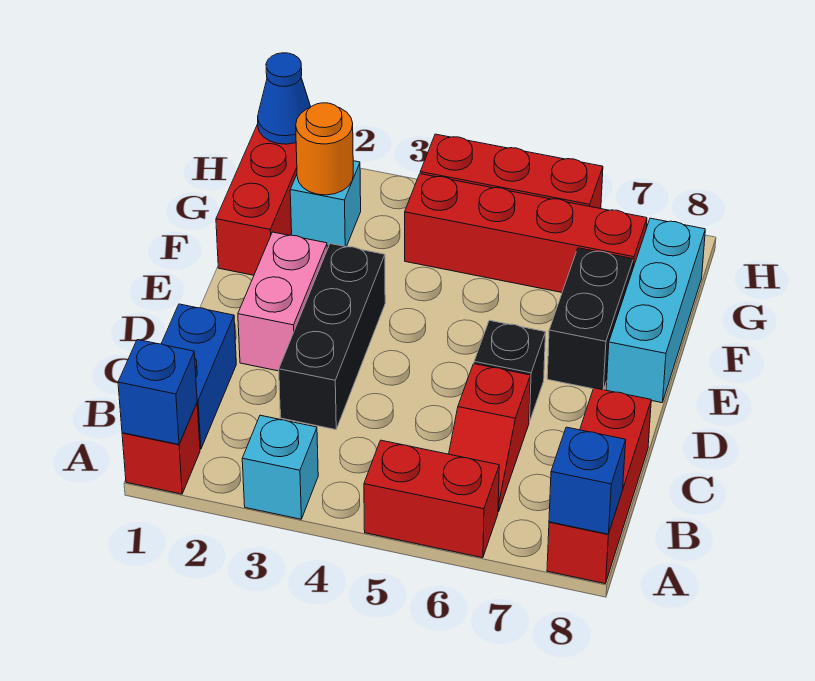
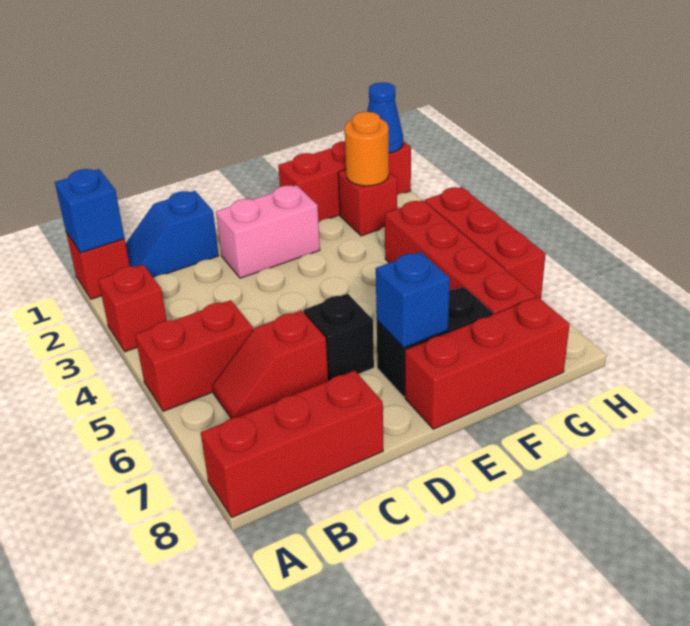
cyan brick A3 level 1 -> red brick A3 level 1
red brick A5:A6 level 1 -> red brick A5:B5 level 1
blue brick A8 level 2 -> blue brick E7 level 2
blue brick B1:C1 level 1 -> blue slope B1:C1 level 1 top C
black brick C3:E3 level 1 -> none
cyan brick E8:G8 level 1 -> red brick E8:G8 level 1
cyan brick G2 level 1 -> red brick G2 level 1

